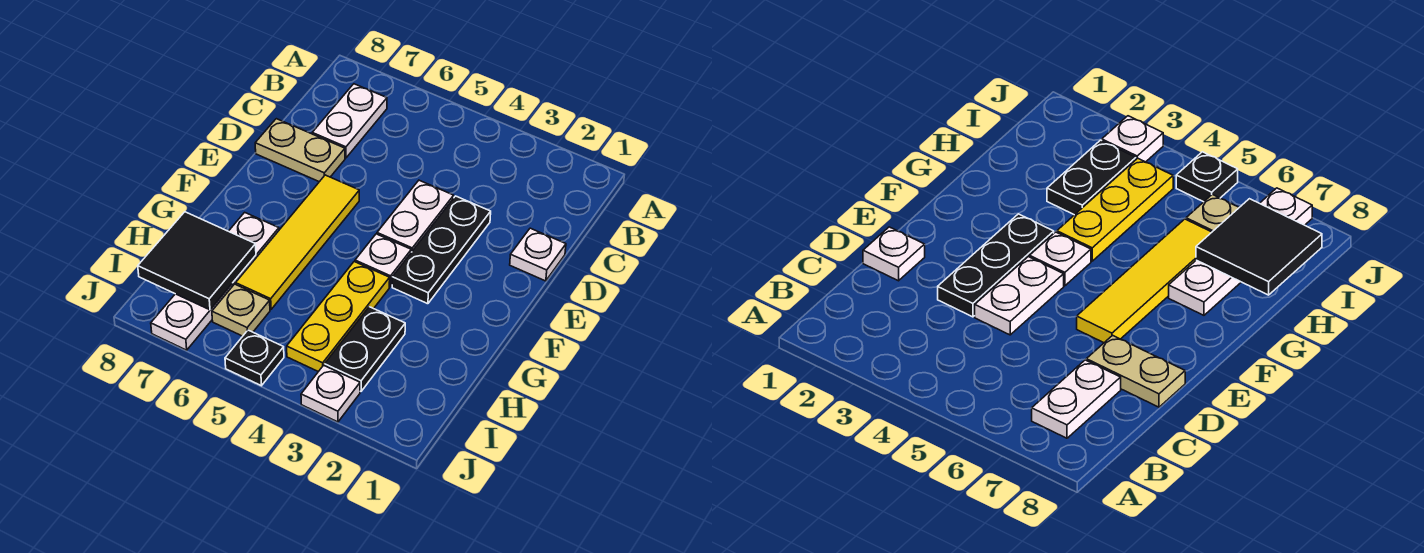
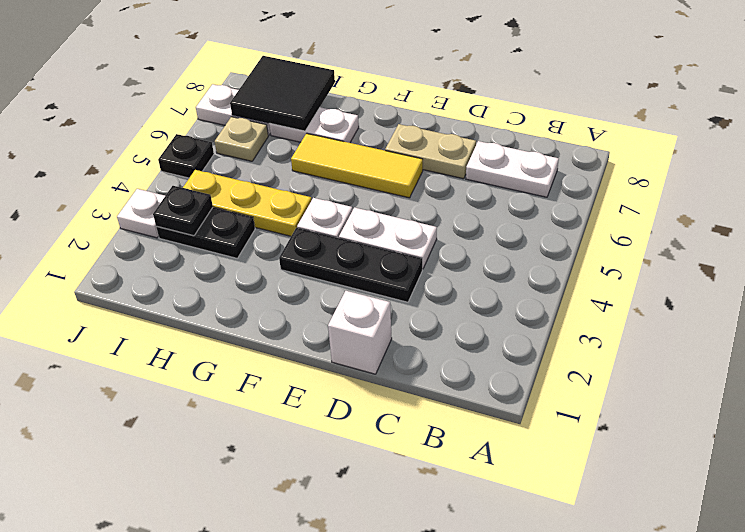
white plate D1 level 1 -> white brick D1 level 1
tan plate D7:D8 level 1 -> tan plate D7:E7 level 1
yellow tile E6:H6 level 1 -> yellow tile E6:G6 level 1
none -> black plate I3 level 2

